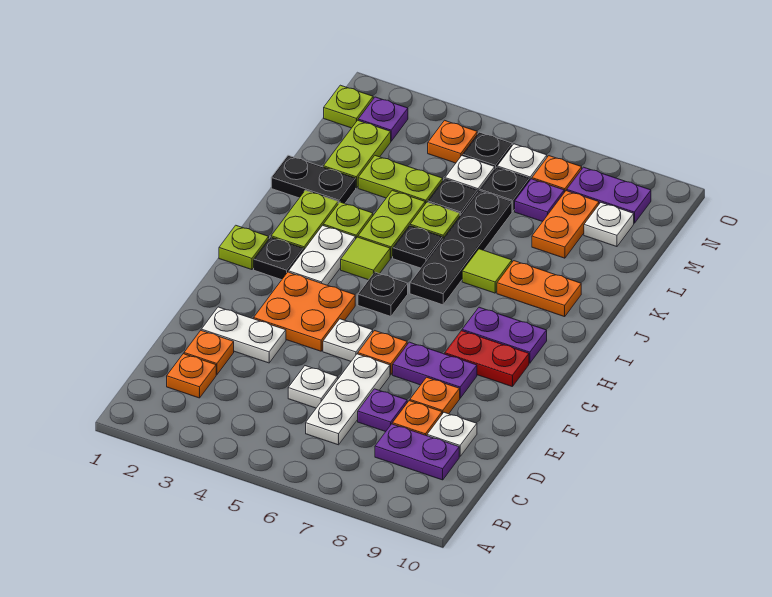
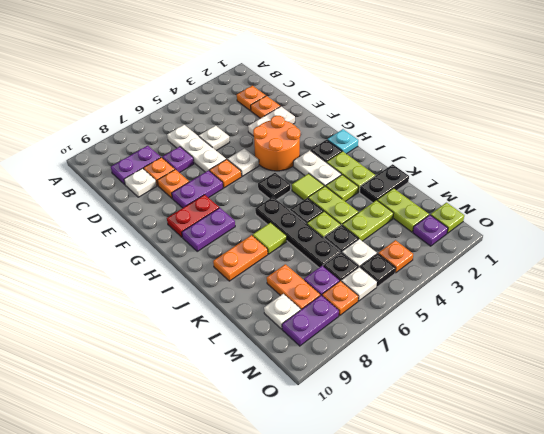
orange plate F3:G4 level 1 -> orange round brick F3:G4 level 1
lime plate H1 level 1 -> cyan plate H1 level 1

